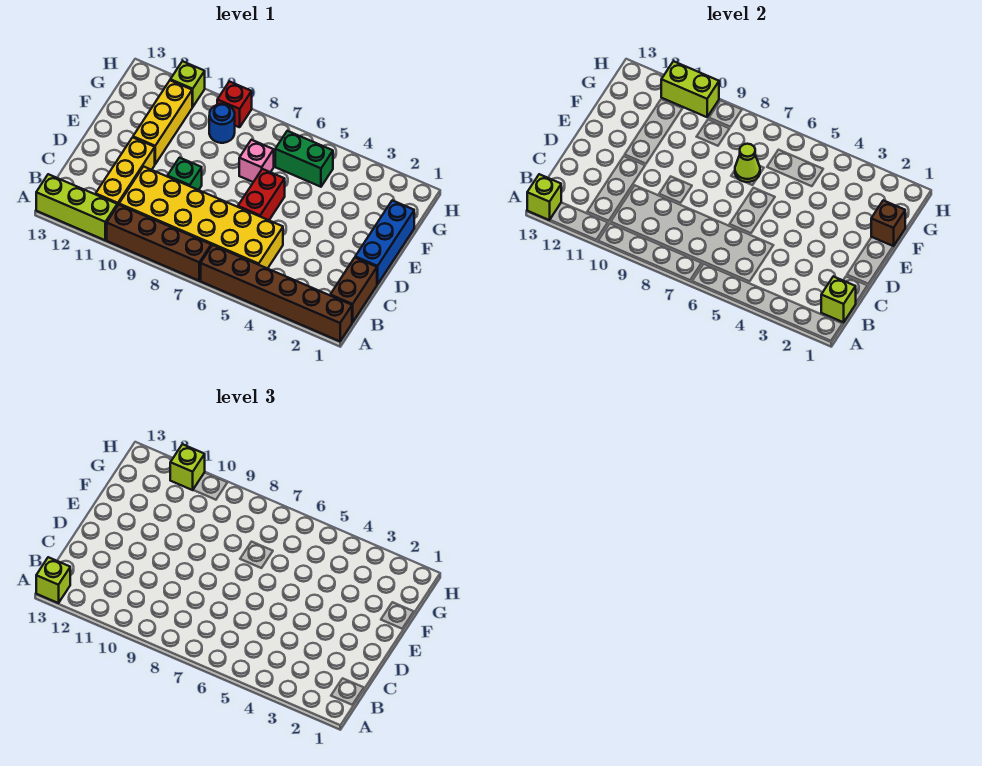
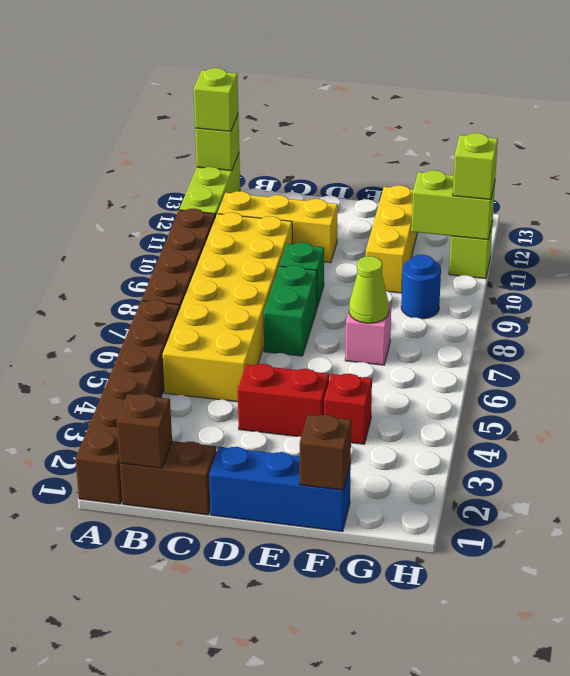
lime brick B1 level 2 -> brown brick B1 level 2
red brick D6:E6 level 1 -> red brick D4:E4 level 1
yellow brick E11:G11 level 1 -> yellow brick F10:F12 level 1
green brick G5:G6 level 1 -> green brick D7:D8 level 1
red brick H9 level 1 -> red brick F4 level 1
lime brick H10:H11 level 2 -> lime brick G11:H11 level 2

